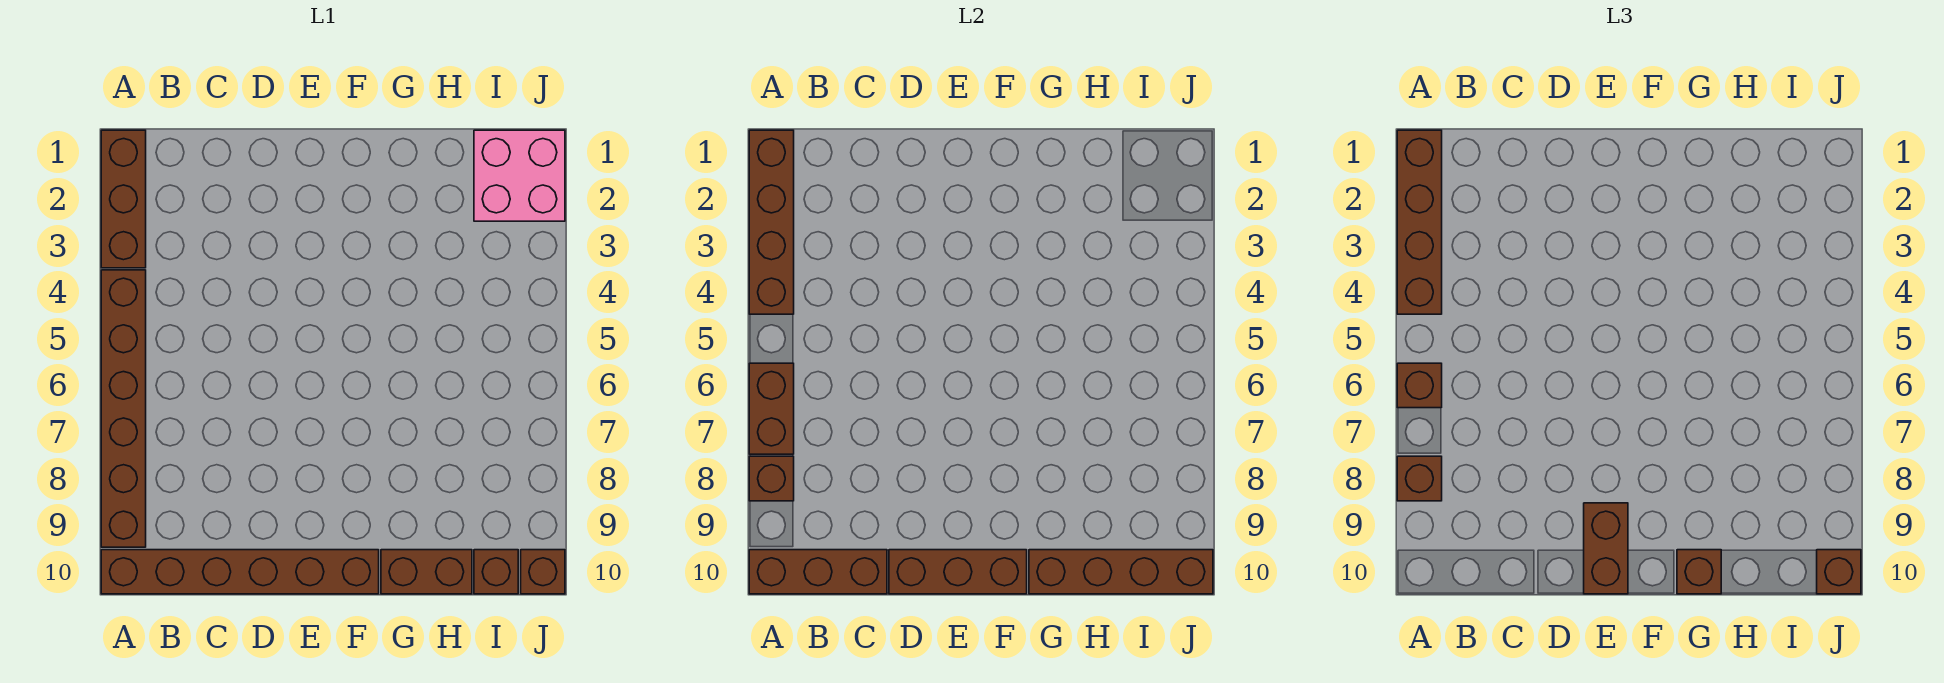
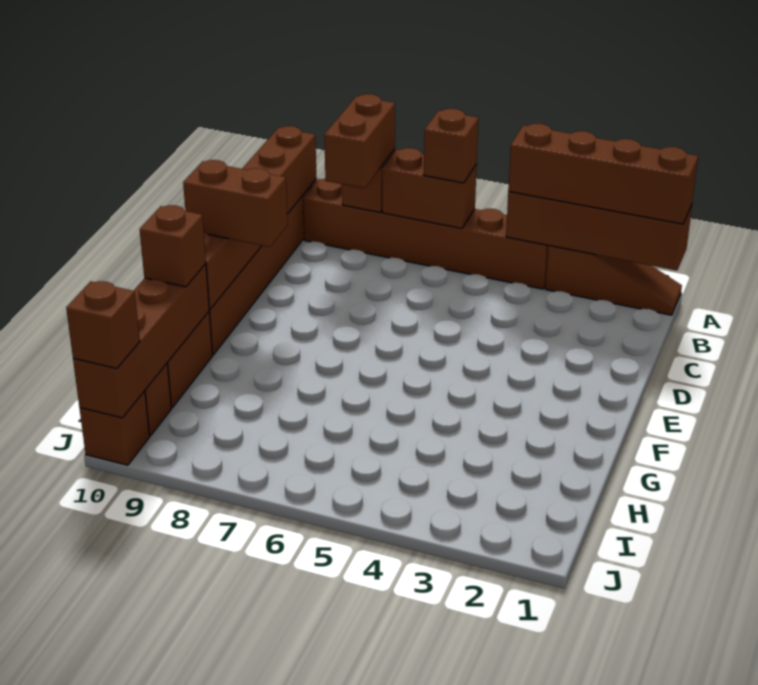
brown brick A1:A3 level 1 -> brown slope A1:A3 level 1 top 3
brown brick A8 level 3 -> brown brick A8:B8 level 3
pink brick I1:J2 level 1 -> none

